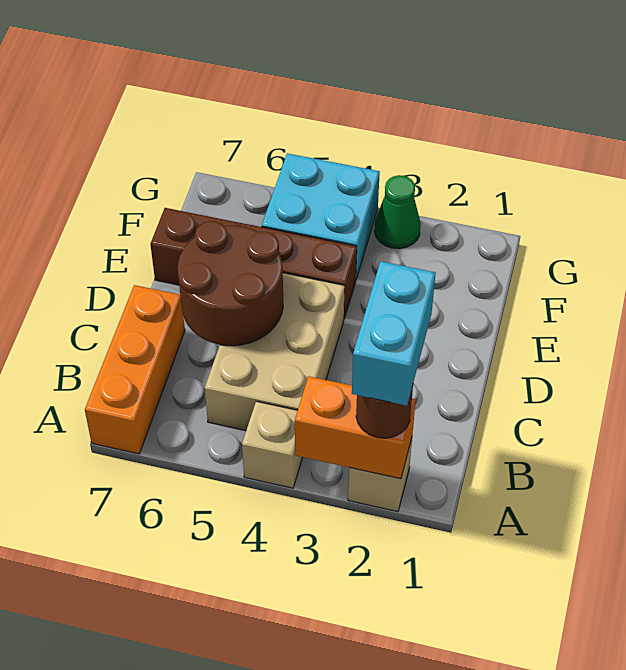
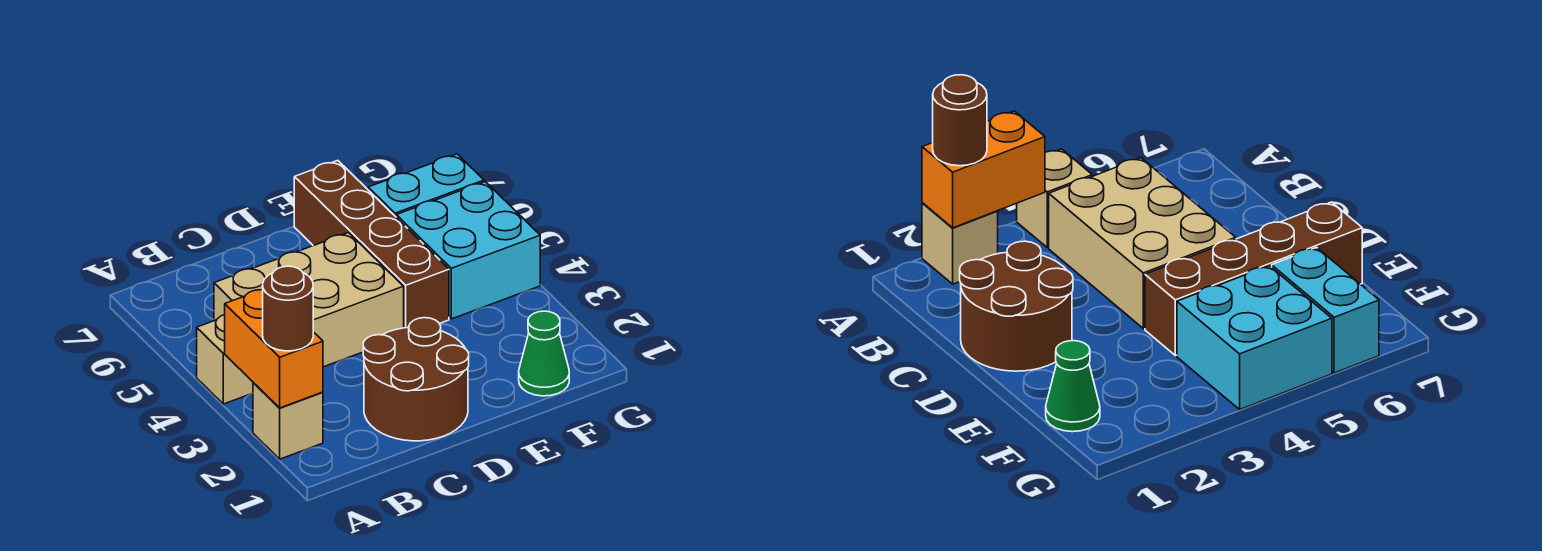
cyan brick A2:B2 level 4 -> cyan brick F6:G6 level 1
orange brick A7:C7 level 1 -> none
brown round brick C5:D6 level 2 -> brown round brick C1:D2 level 1
green cone G3 level 1 -> green cone F1 level 1

